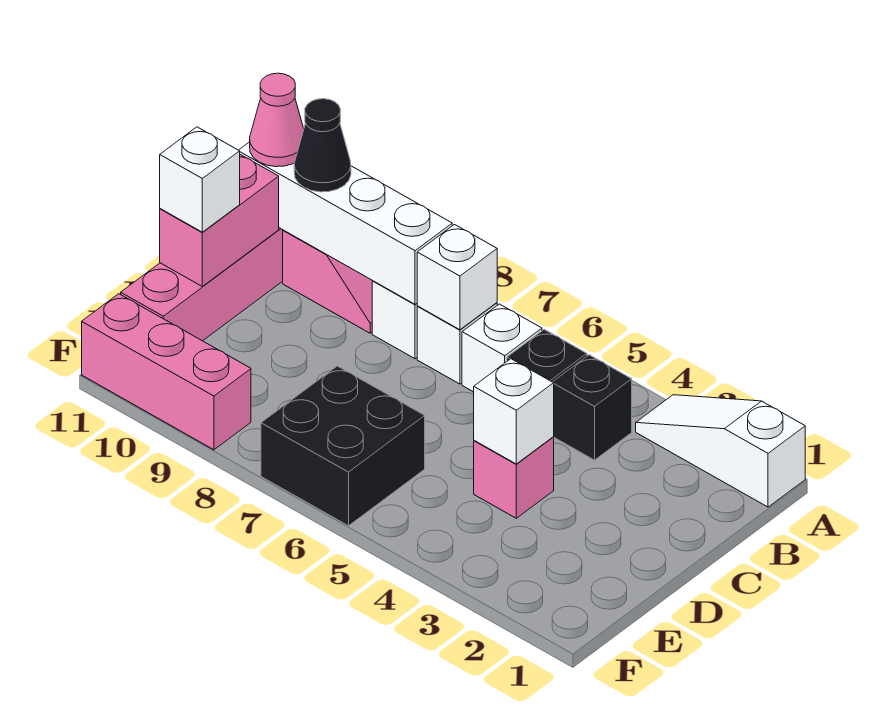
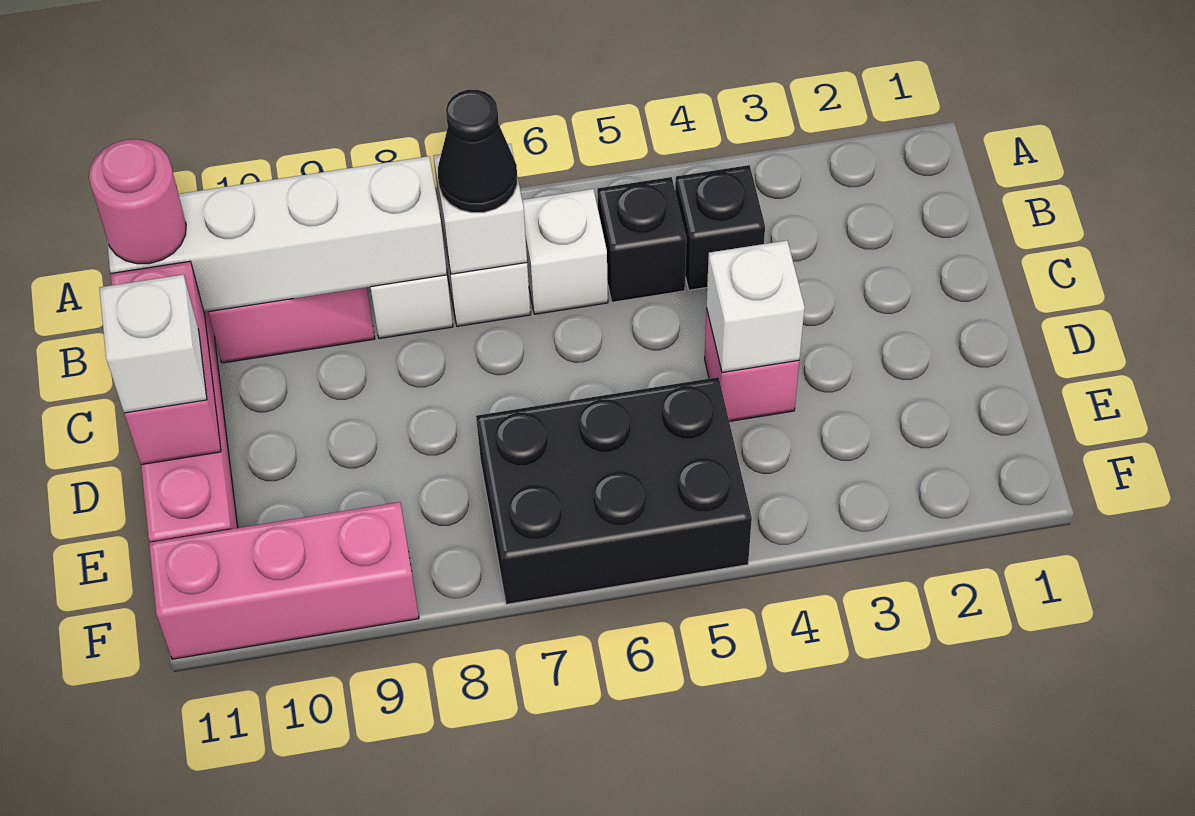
white slope A1:A3 level 1 top 1 -> none
black cone B10 level 3 -> black cone B7 level 3
pink cone B11 level 3 -> pink round brick B11 level 3
black brick E6:F7 level 1 -> black brick E5:F7 level 1

